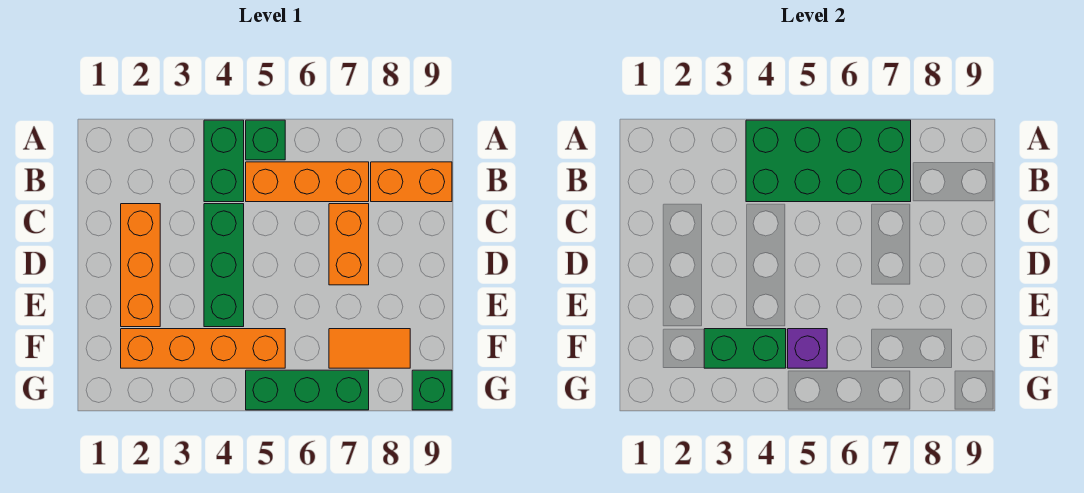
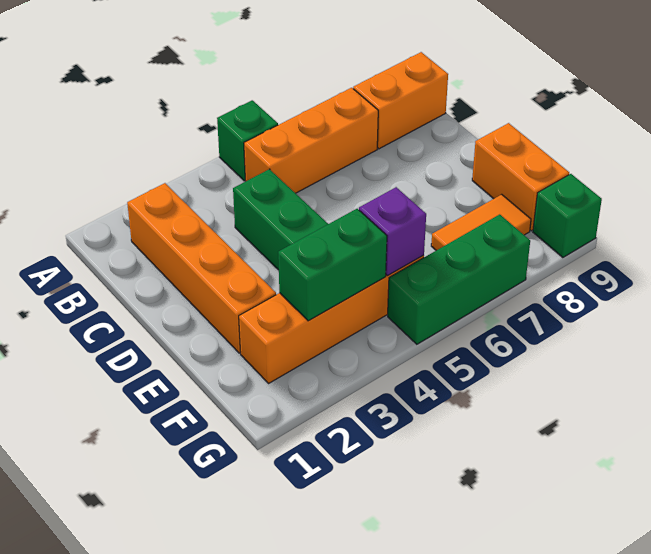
green brick A4:B4 level 1 -> none
green brick A4:B7 level 2 -> none
orange brick C2:E2 level 1 -> orange brick B2:E2 level 1
orange brick C7:D7 level 1 -> orange brick E9:F9 level 1

